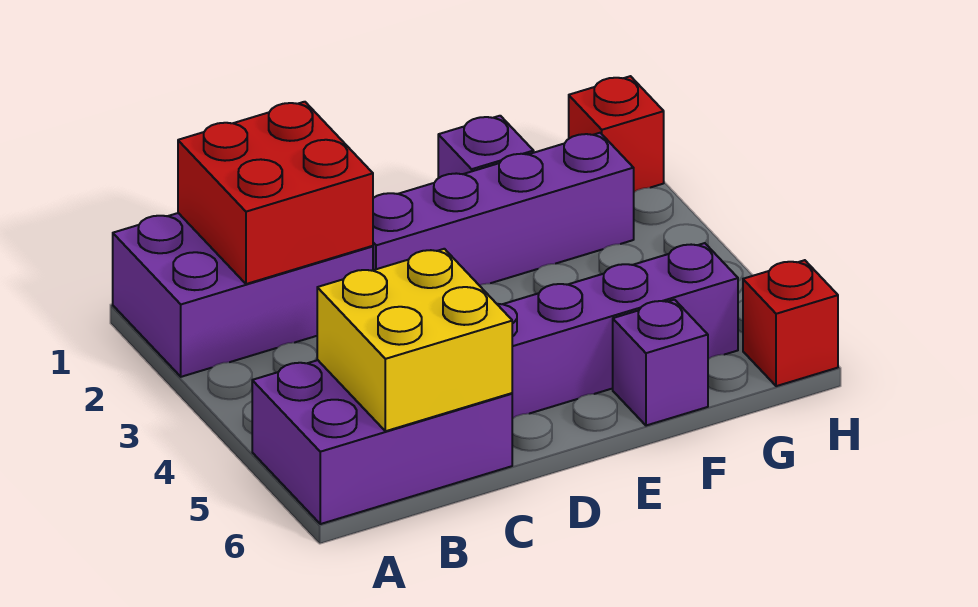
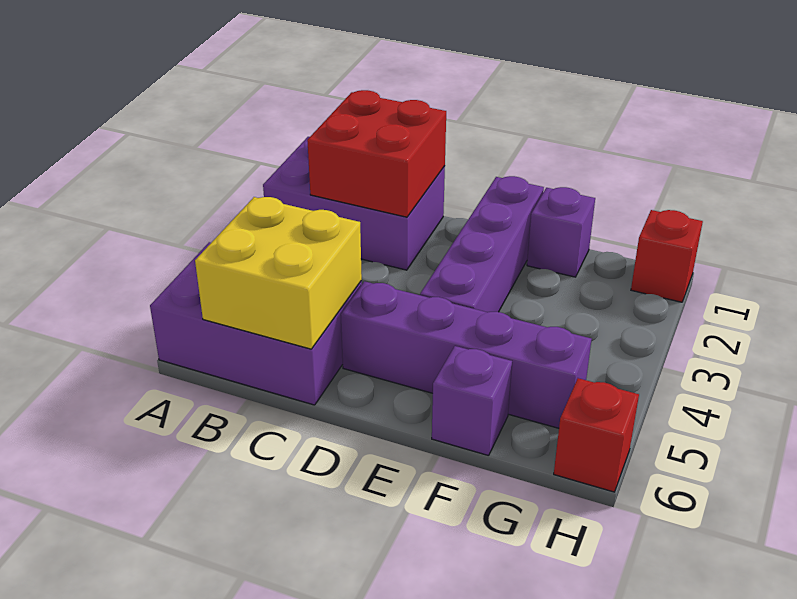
purple brick D2:G2 level 1 -> purple brick E1:E4 level 1

